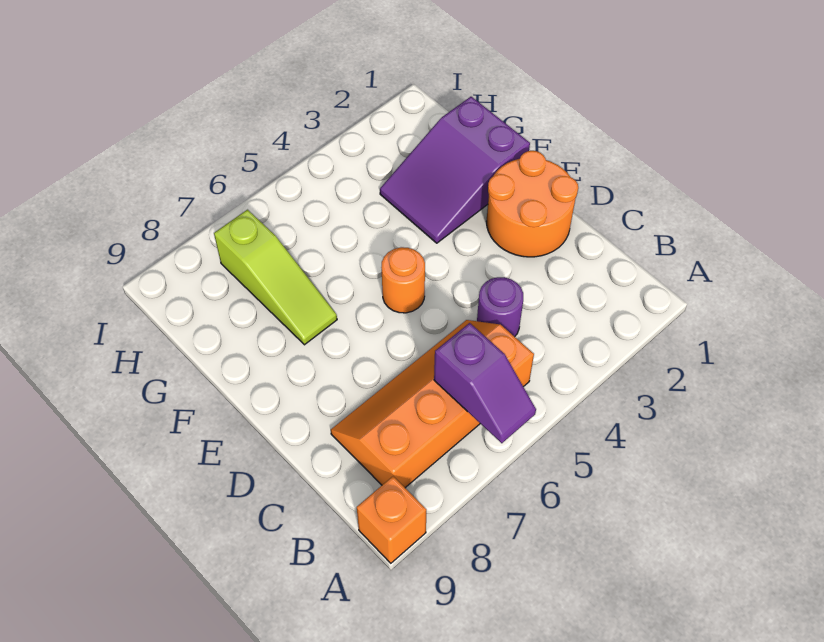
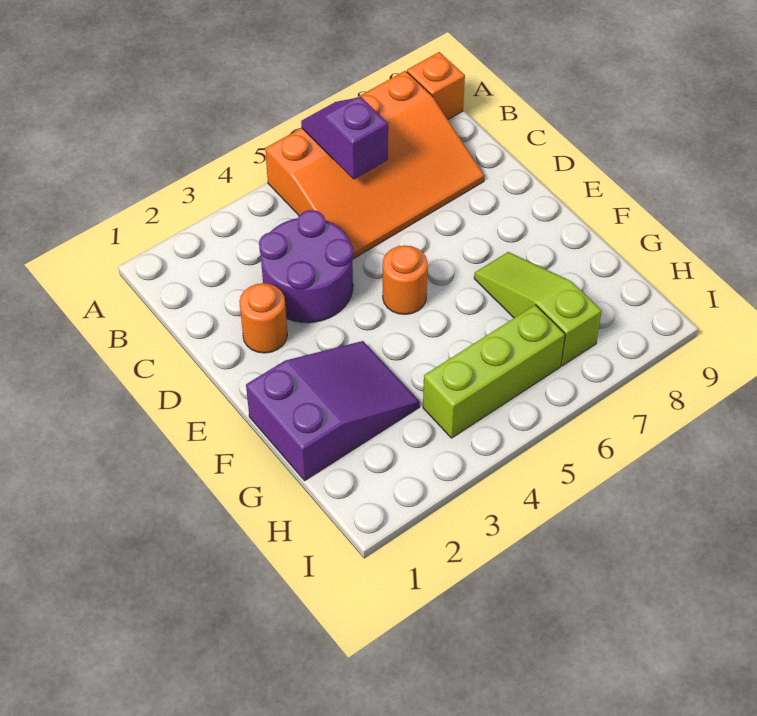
orange slope B5:C8 level 1 top B -> orange slope A5:C8 level 1 top A
purple round brick C4 level 1 -> purple round brick C3:D4 level 1
orange round brick D1:E2 level 1 -> orange round brick D2 level 1
none -> lime brick H4:H6 level 1

